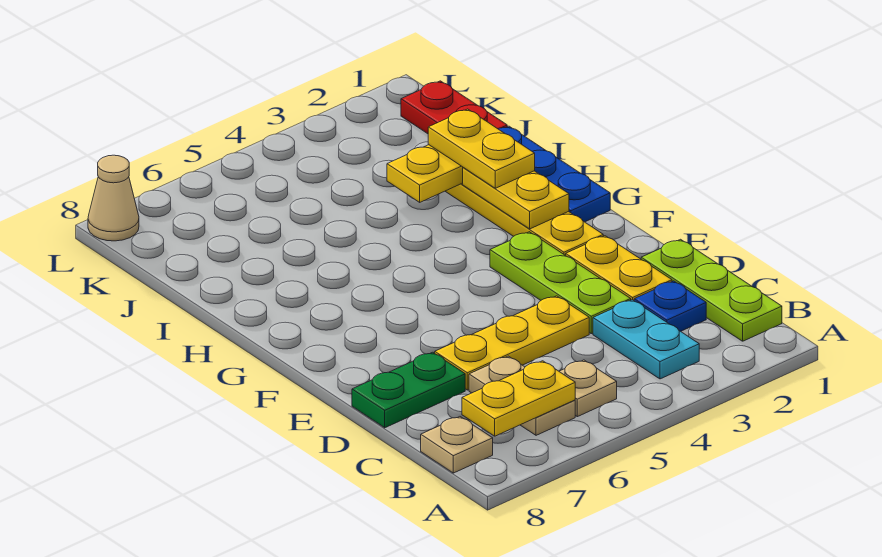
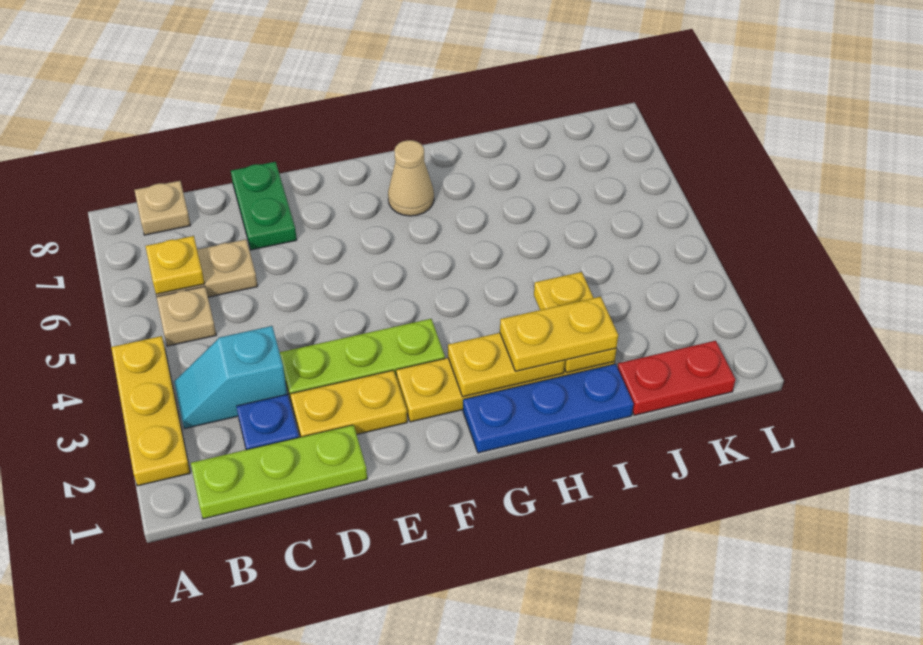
cyan plate B3:C3 level 1 -> cyan slope B3:C3 level 1 top C
yellow plate B6:B7 level 2 -> yellow plate B6 level 2
yellow plate D4:D6 level 1 -> yellow plate A2:A4 level 1
tan cone L8 level 1 -> tan cone G7 level 1

